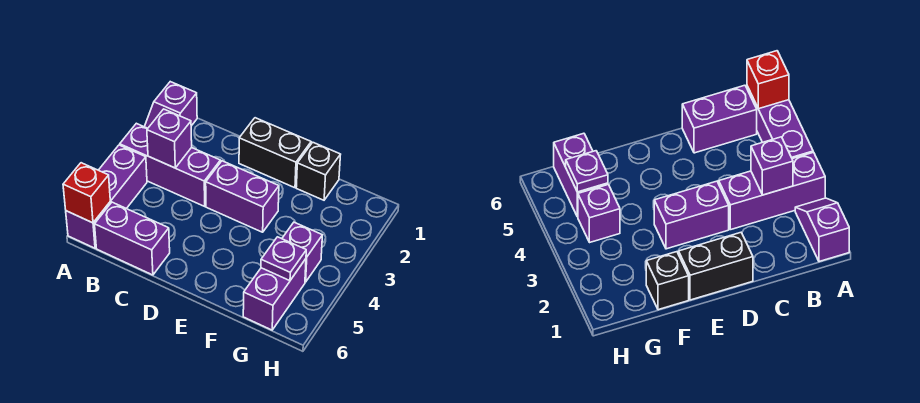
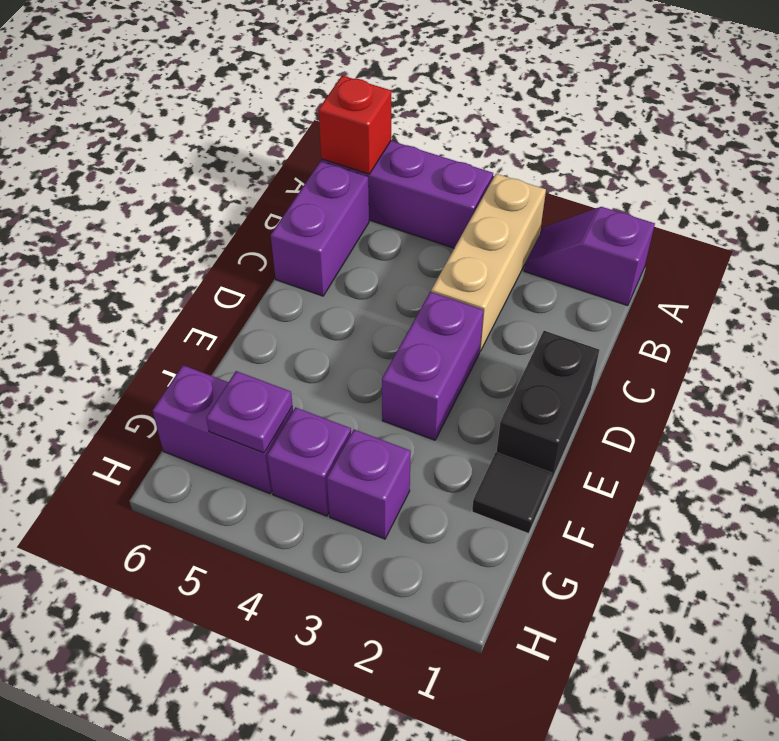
purple brick A3:C3 level 1 -> tan brick A3:C3 level 1
purple brick B3 level 2 -> purple brick G3 level 1
black brick F1 level 1 -> black tile F1 level 1

